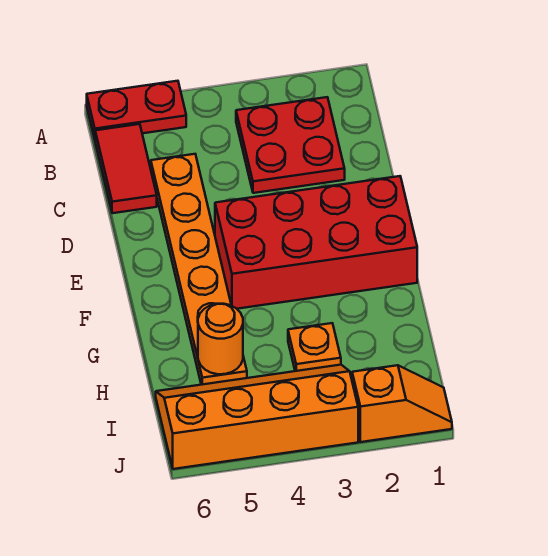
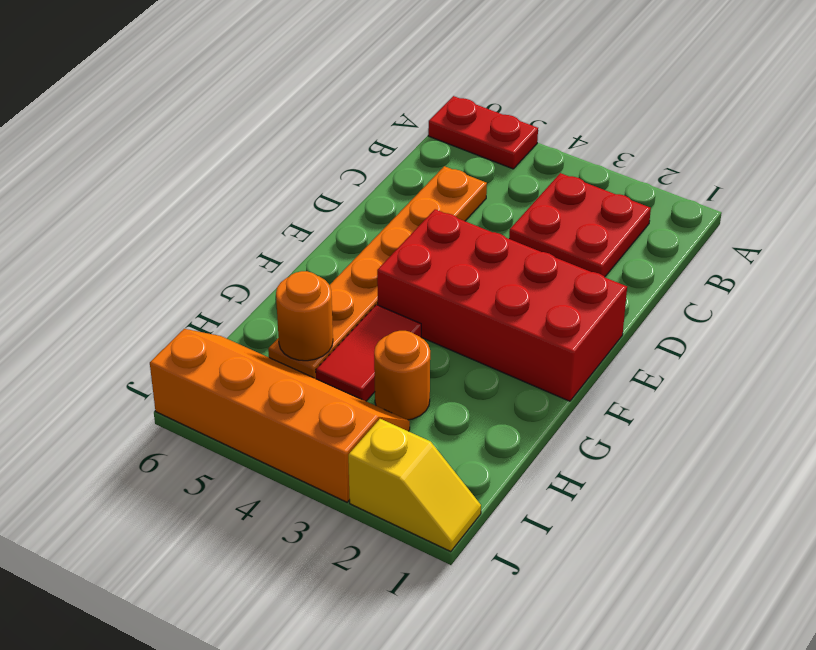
red tile B6:C6 level 1 -> red tile G4:H4 level 1
orange plate H3 level 1 -> orange round brick H3 level 1
orange slope J1:J2 level 1 top 2 -> yellow slope J1:J2 level 1 top 2

